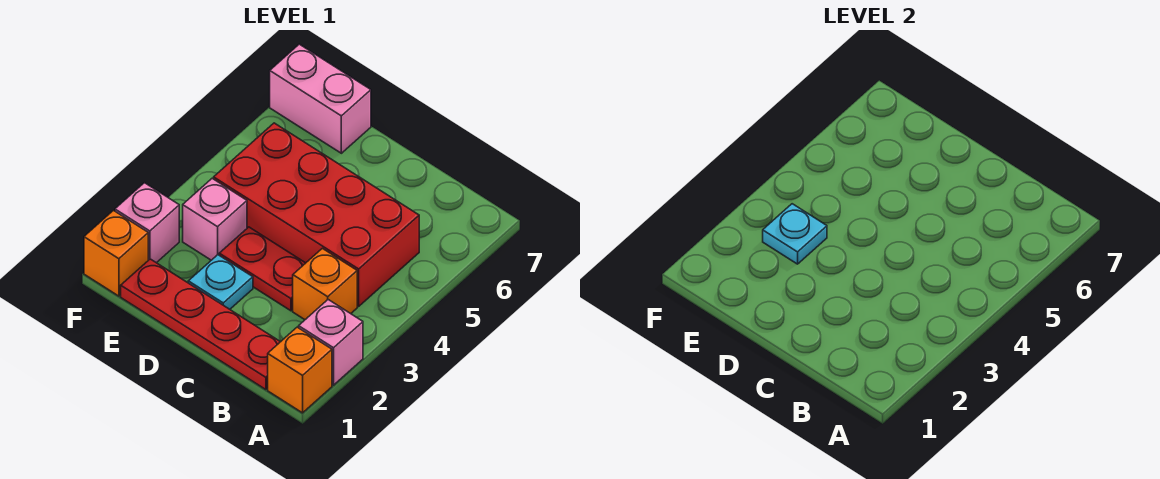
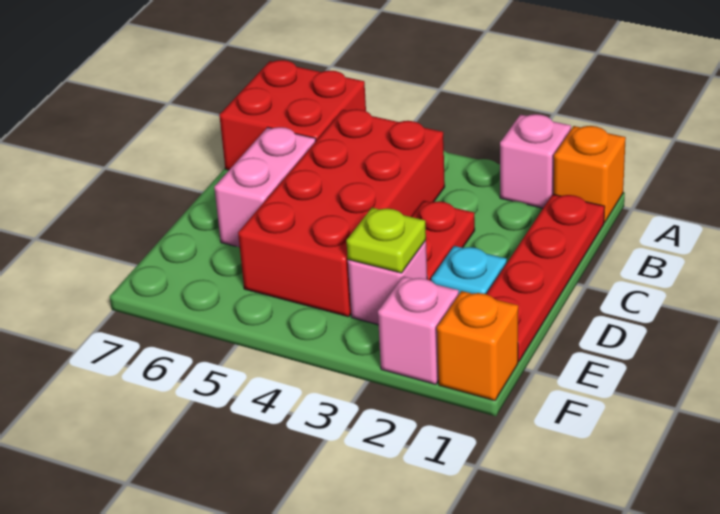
none -> red brick A6:B7 level 1
orange brick B3 level 1 -> none
cyan plate E3 level 2 -> lime plate E3 level 2
pink brick E7:F7 level 1 -> pink brick C6:D6 level 1

